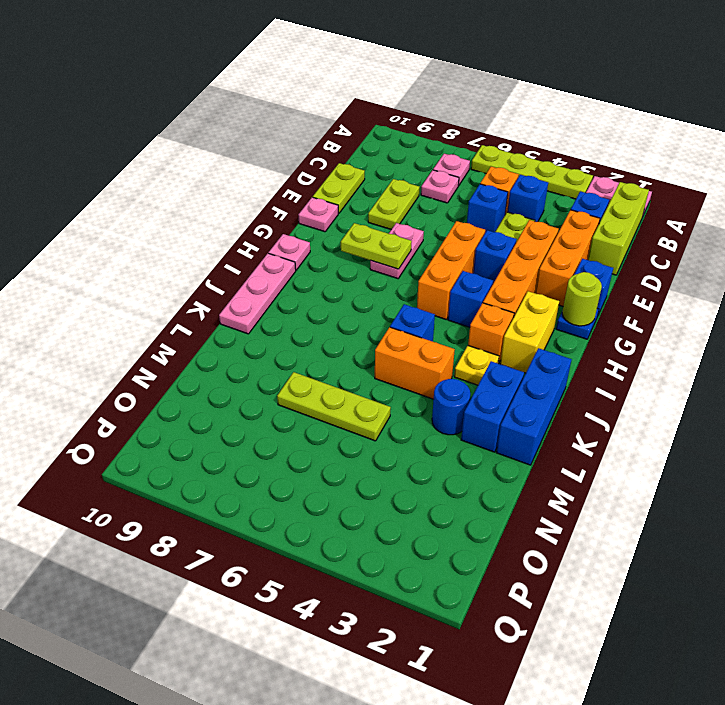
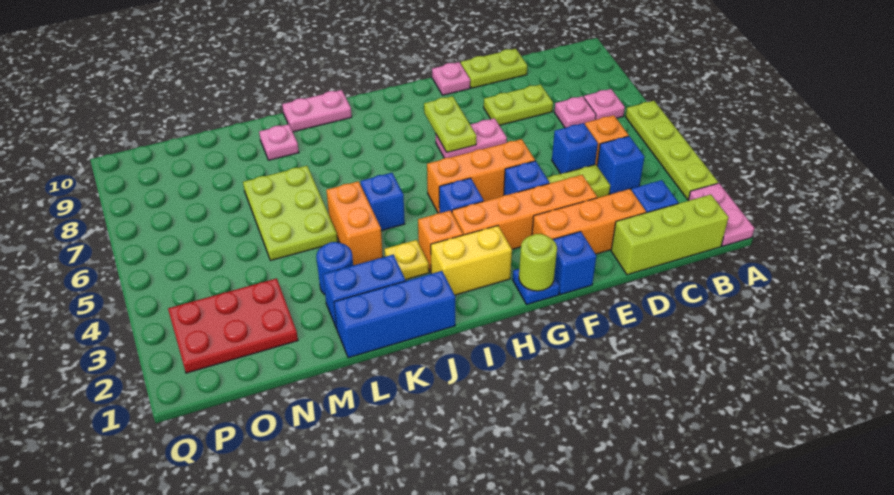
pink plate H10 level 1 -> pink plate L9 level 1
pink plate I10:K10 level 1 -> pink plate J10:K10 level 1
lime plate M5:M7 level 1 -> lime plate L5:M7 level 1
none -> red plate N2:P3 level 1

